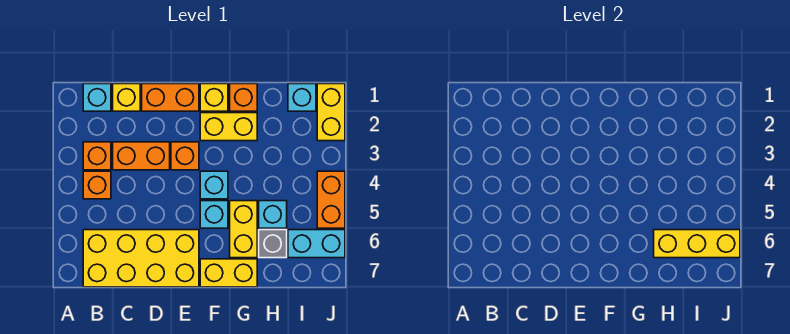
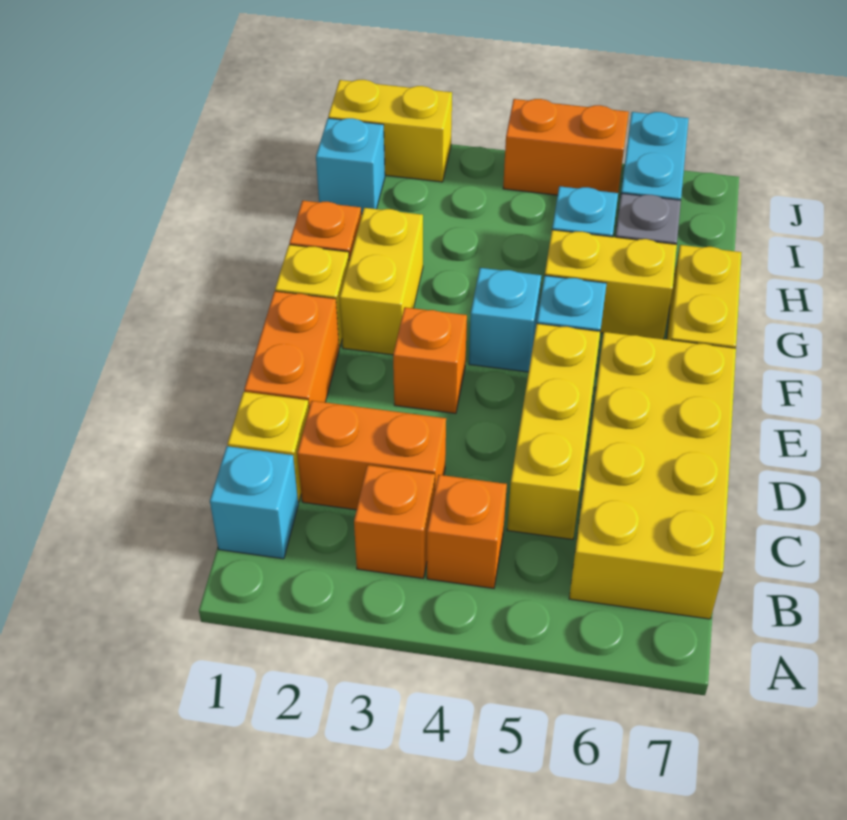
orange brick C3:D3 level 1 -> orange brick C2:C3 level 1
yellow brick H6:J6 level 2 -> yellow brick C5:E5 level 1

